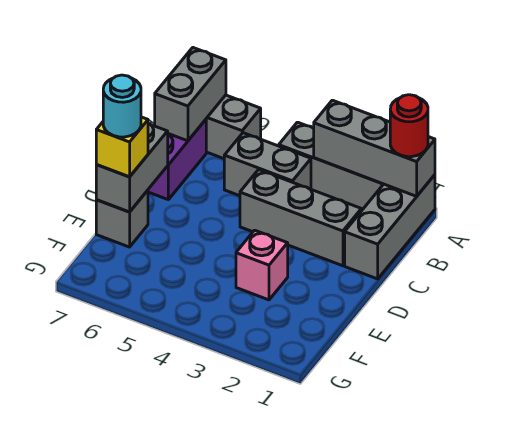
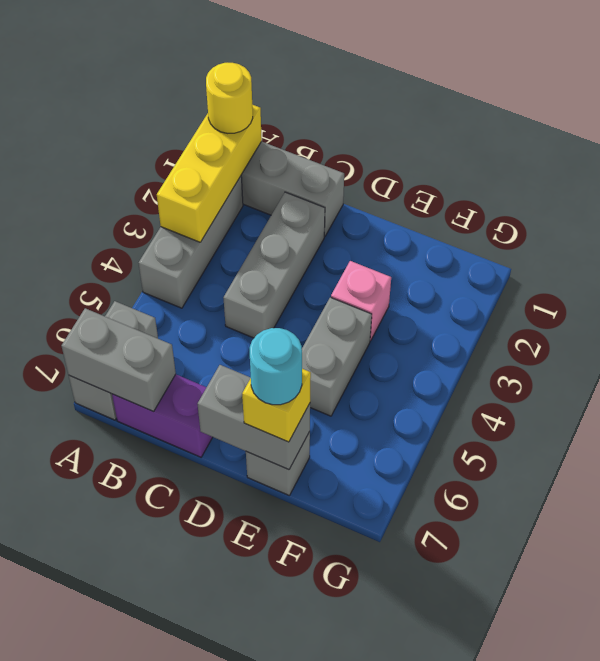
grey brick A1:A3 level 2 -> yellow brick A1:A3 level 2
red round brick A1 level 3 -> yellow round brick A1 level 3
grey brick B4:B5 level 1 -> grey brick E4:E5 level 1

